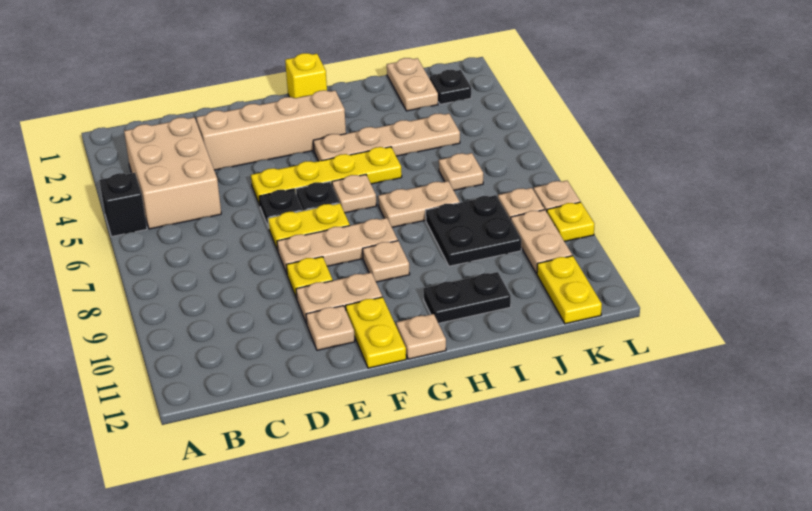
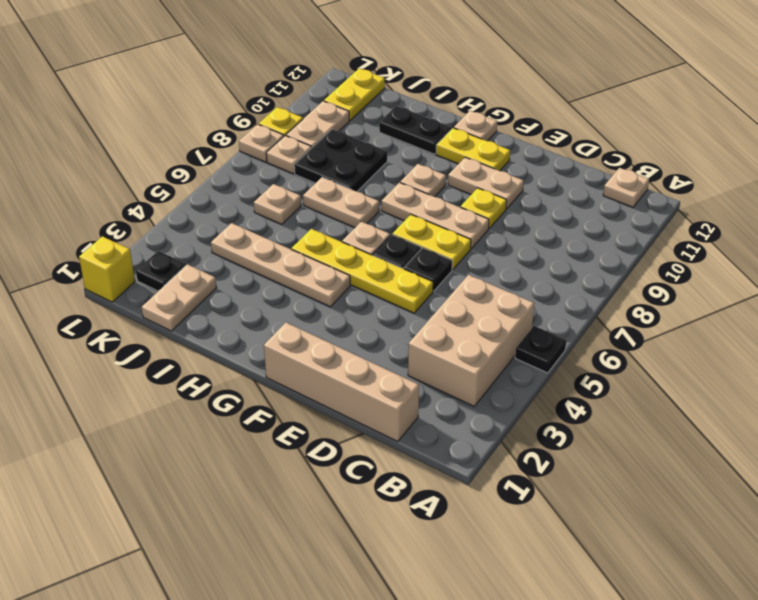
black brick A5 level 1 -> black plate A5 level 1
tan brick D3:G3 level 1 -> tan brick C1:F1 level 1
tan plate E11 level 1 -> tan plate B12 level 1
yellow plate F11:F12 level 1 -> yellow plate F11:G11 level 1
yellow brick G1 level 1 -> yellow brick L1 level 1

